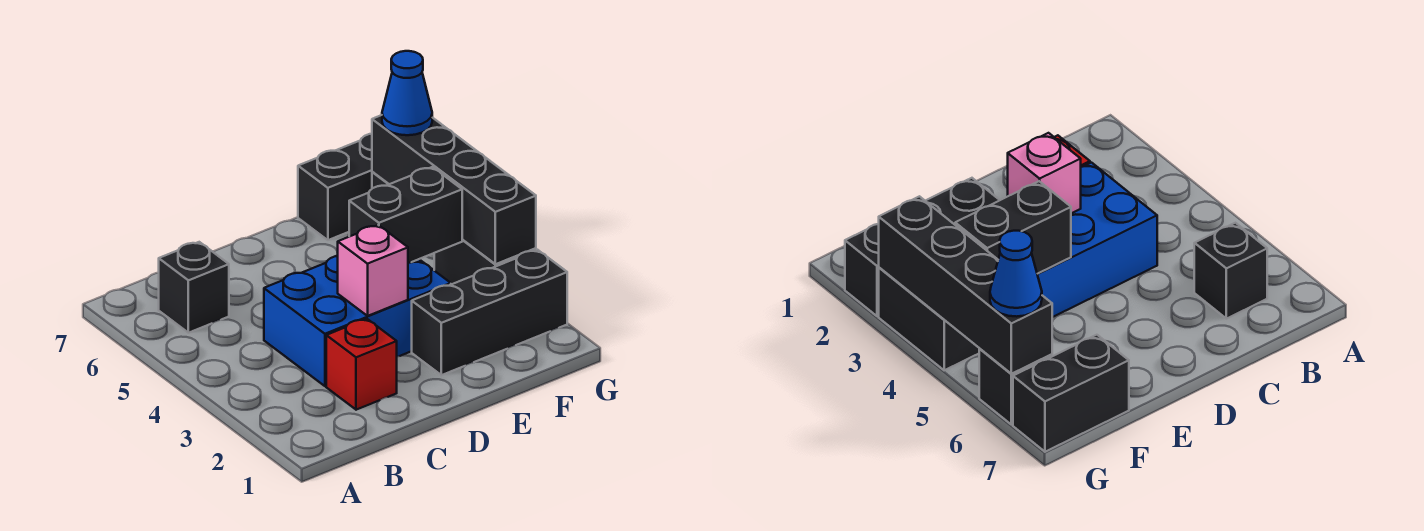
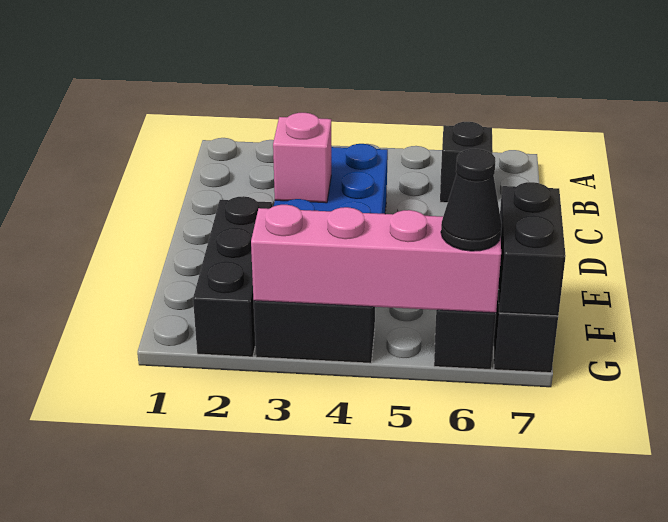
red brick C2 level 1 -> none
black brick E4:F4 level 2 -> black brick F7:G7 level 2
black brick G3:G6 level 2 -> pink brick G3:G6 level 2
blue cone G6 level 3 -> black cone G6 level 3

